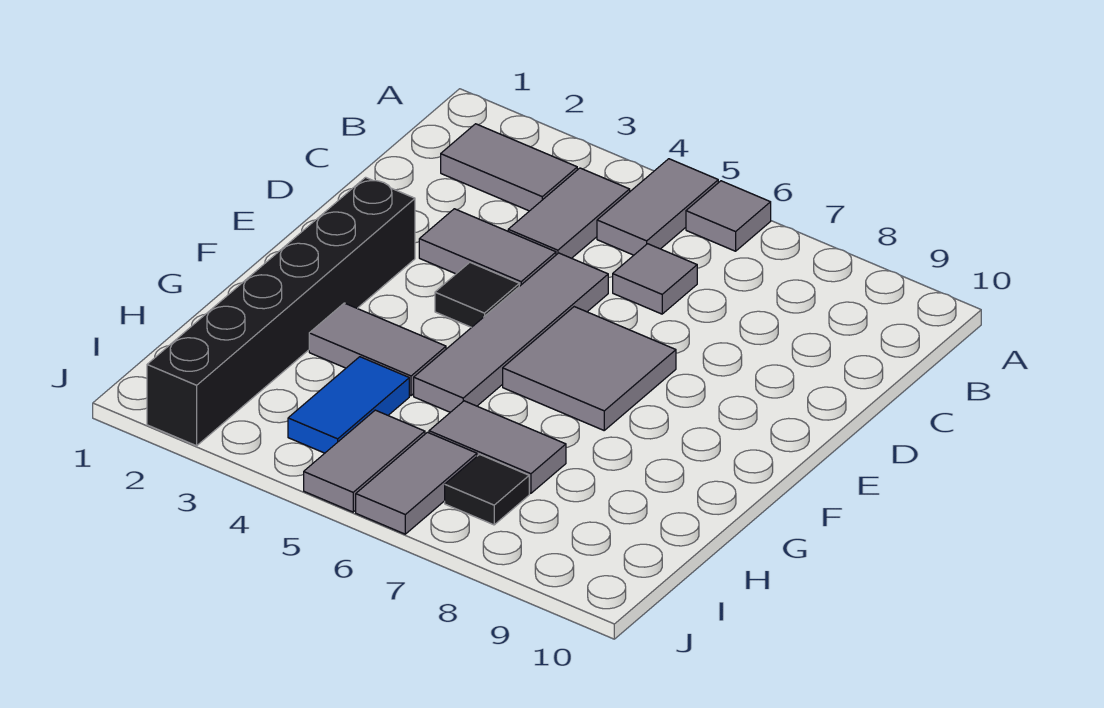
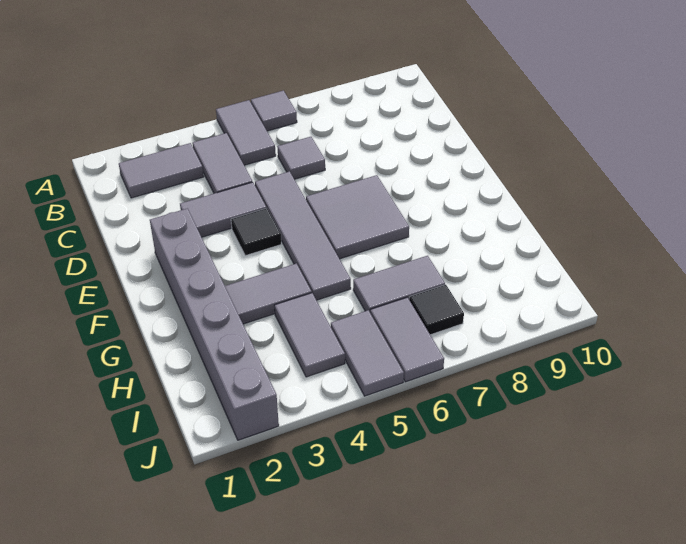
black brick E2:J2 level 1 -> grey brick E2:J2 level 1
blue tile H4:I4 level 1 -> grey tile H4:I4 level 1

